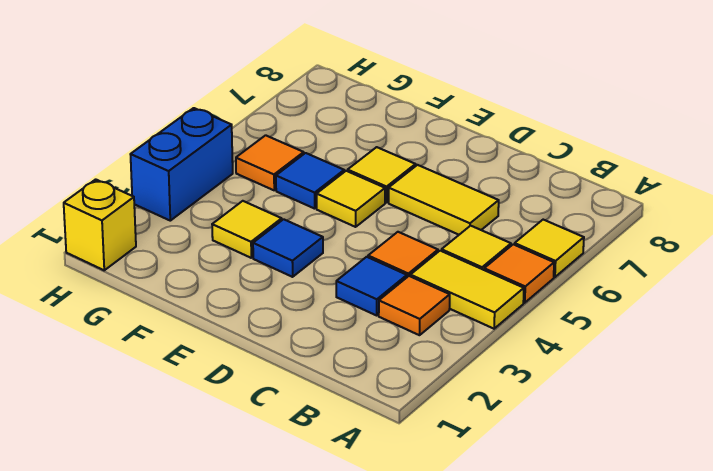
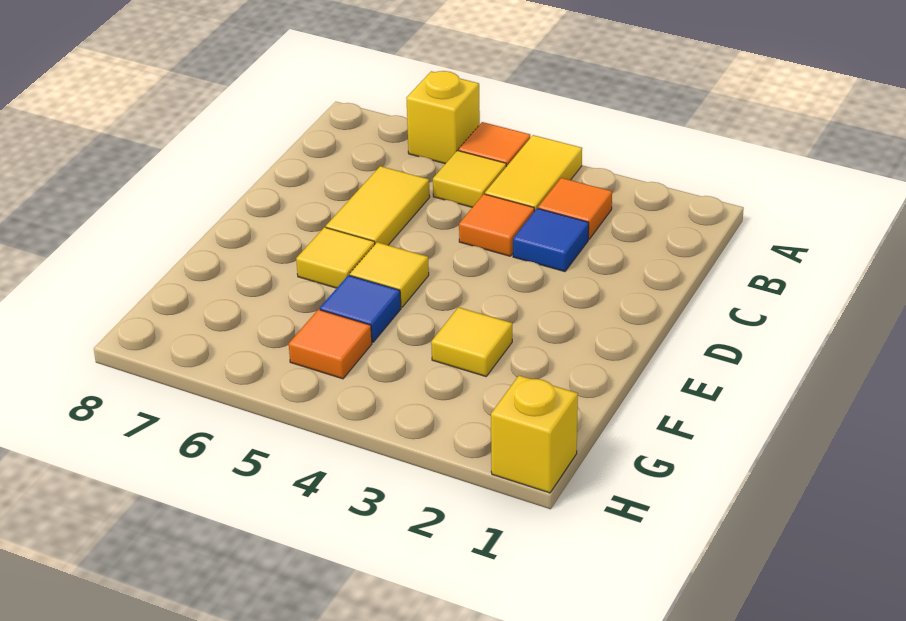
yellow tile A6 level 1 -> yellow brick A6 level 1
blue tile E3 level 1 -> none
blue brick H3:H4 level 1 -> none

